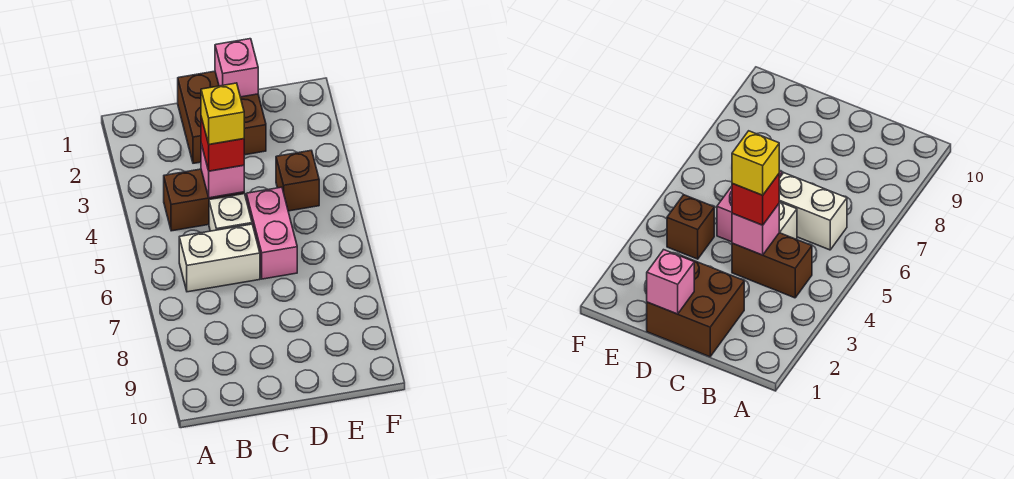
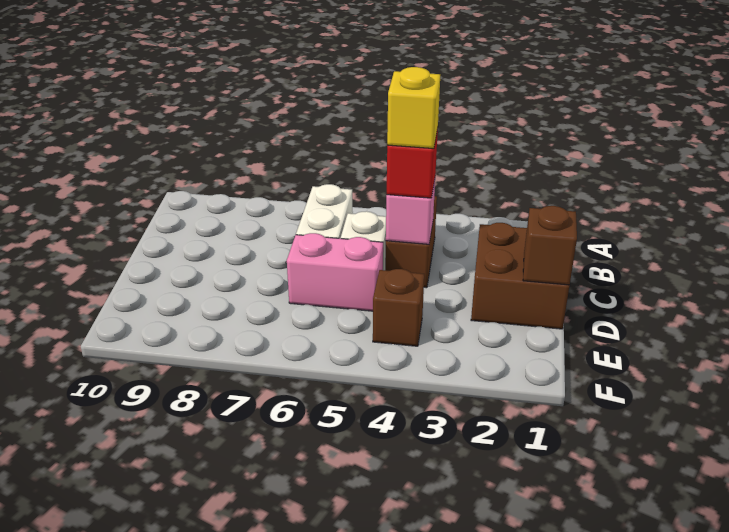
pink brick D1 level 2 -> brown brick D1 level 2

